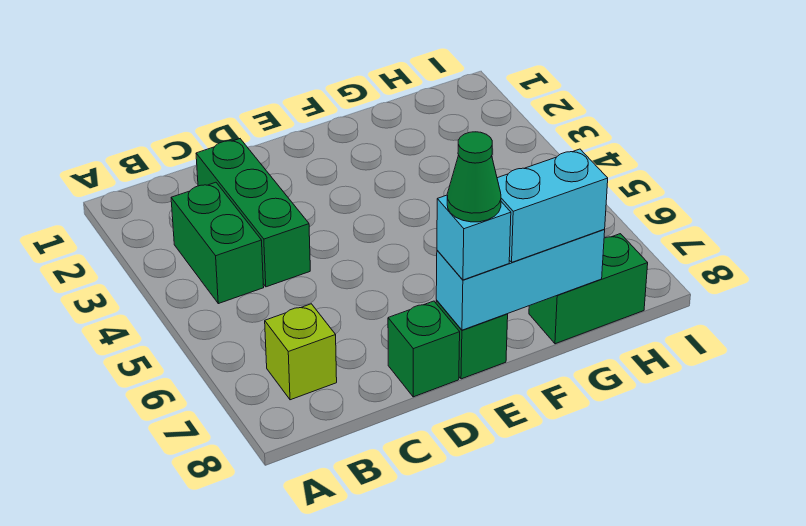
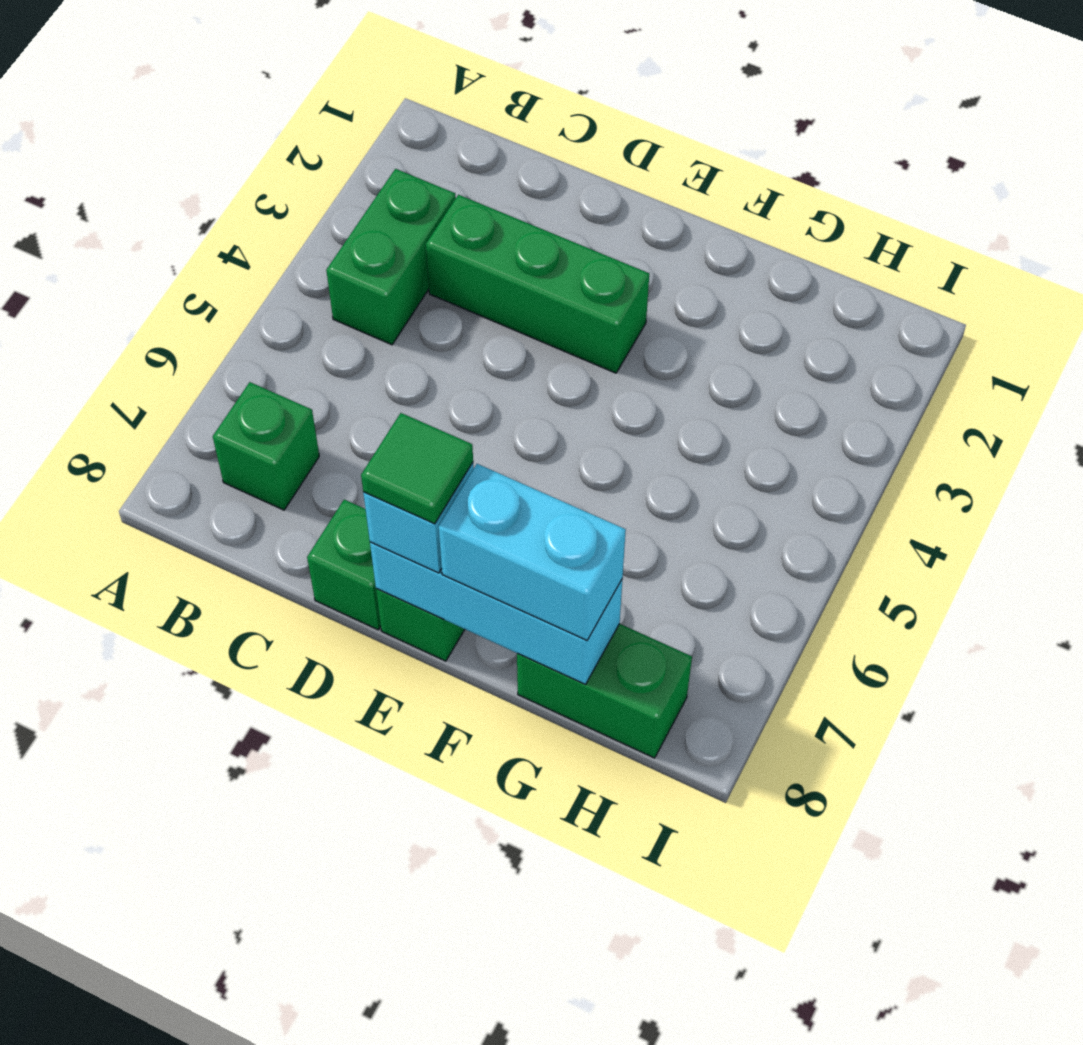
lime brick B7 level 1 -> green brick B7 level 1
green brick C2:C4 level 1 -> green brick C3:E3 level 1
green cone E8 level 4 -> green tile E8 level 4

